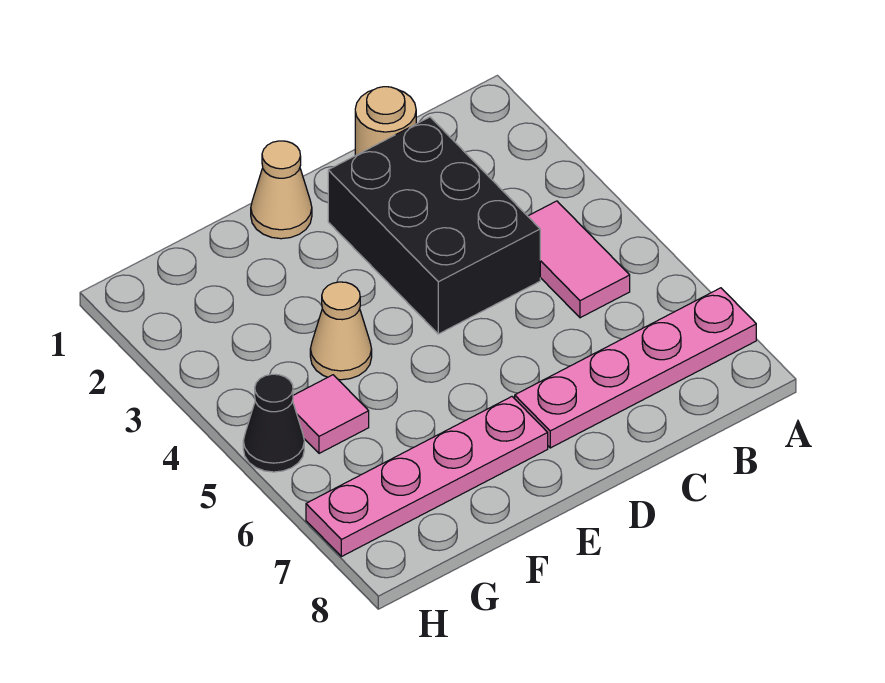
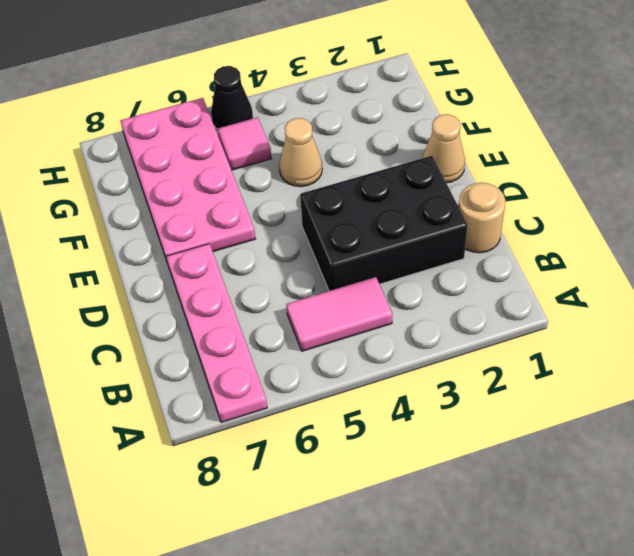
pink plate E7:H7 level 1 -> pink plate E6:H7 level 1

